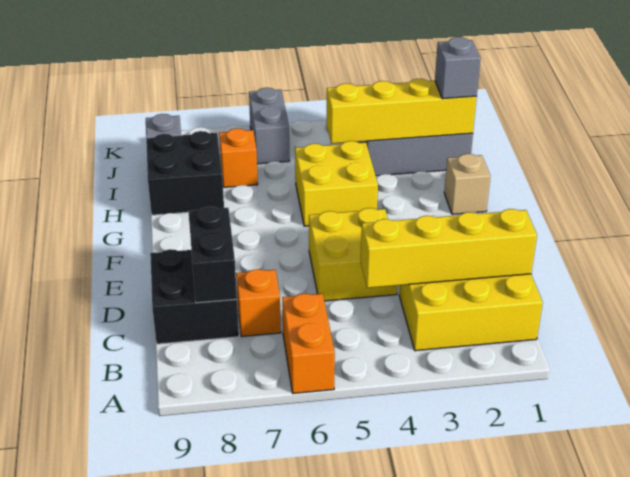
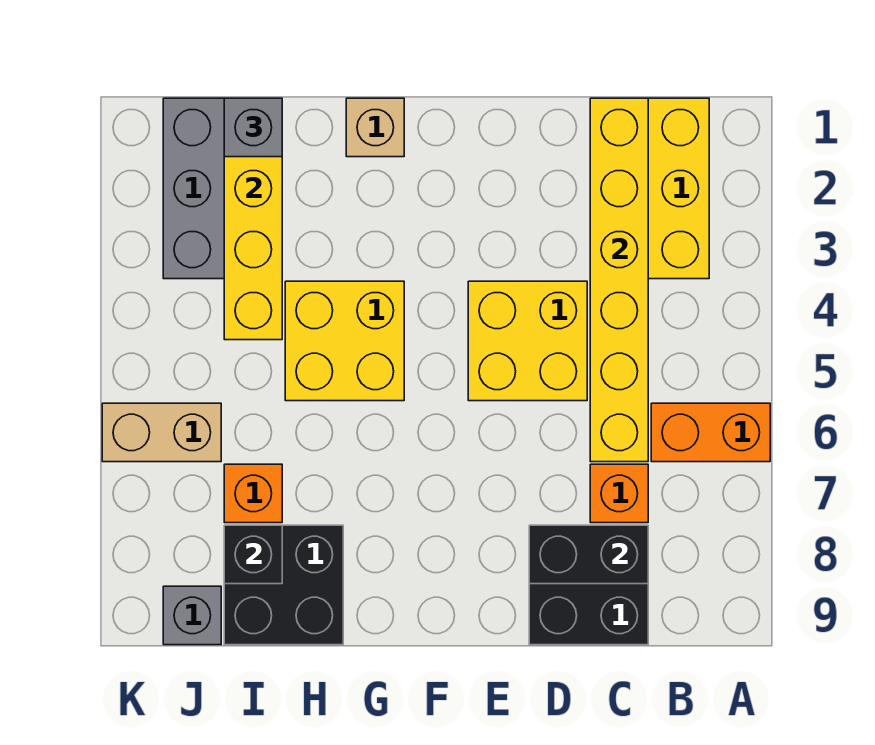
yellow brick C1:C4 level 2 -> yellow brick C1:C6 level 2
none -> black brick I8 level 2
grey brick J6:K6 level 1 -> tan brick J6:K6 level 1

